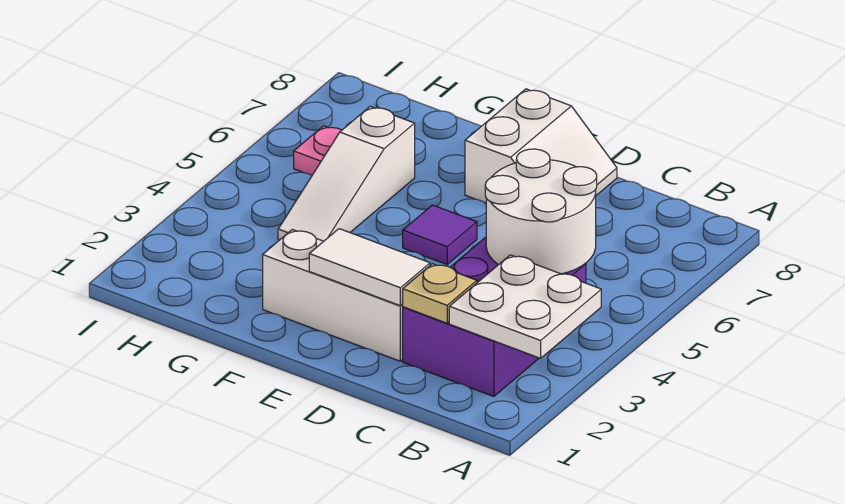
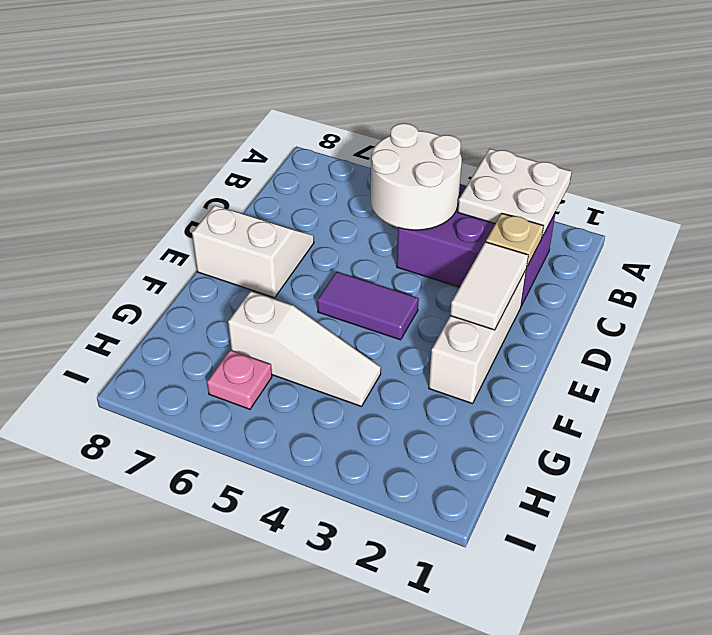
purple tile E5 level 1 -> purple tile E4:E5 level 1

